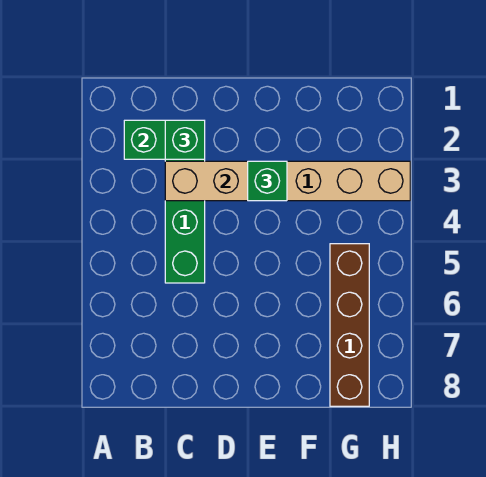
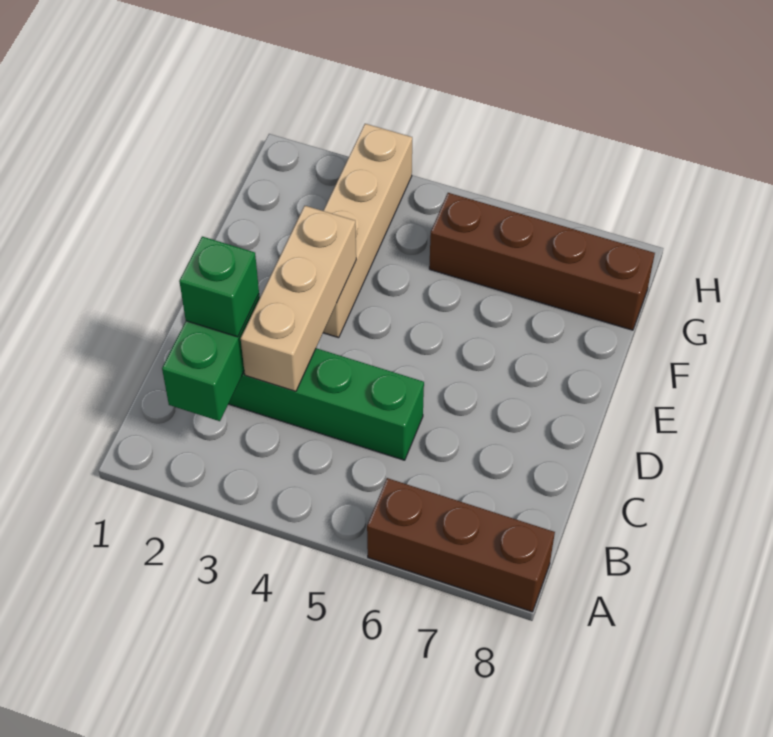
none -> brown brick A6:A8 level 1
green brick E3 level 3 -> none

